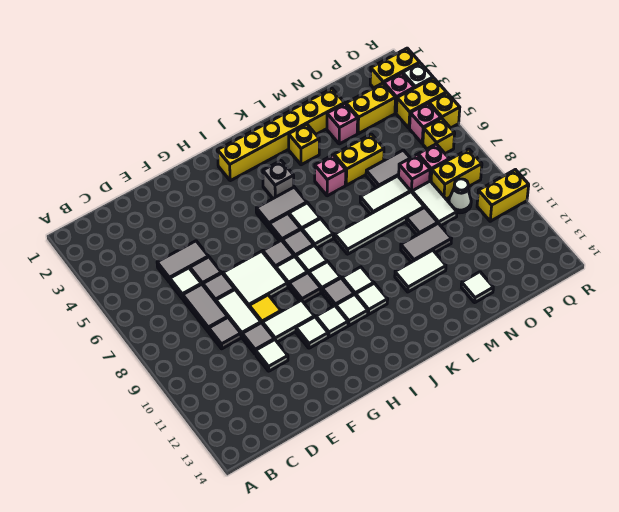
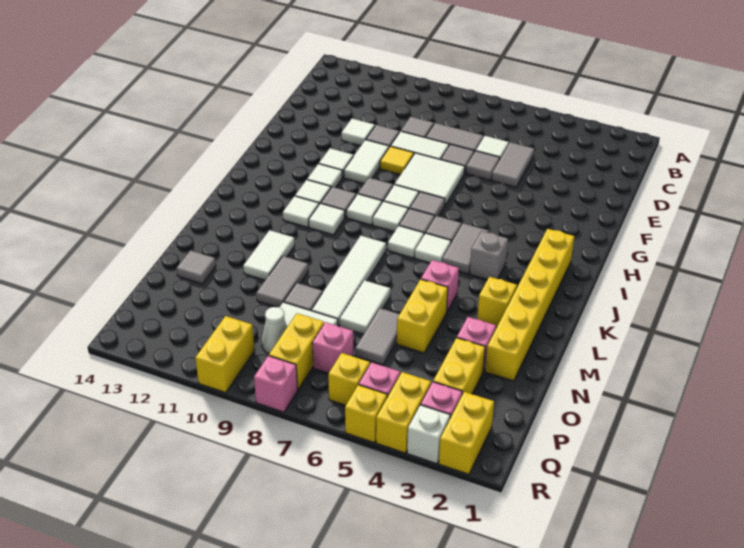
white tile N13 level 1 -> grey tile N13 level 1
pink brick O7 level 1 -> pink brick R8 level 1

